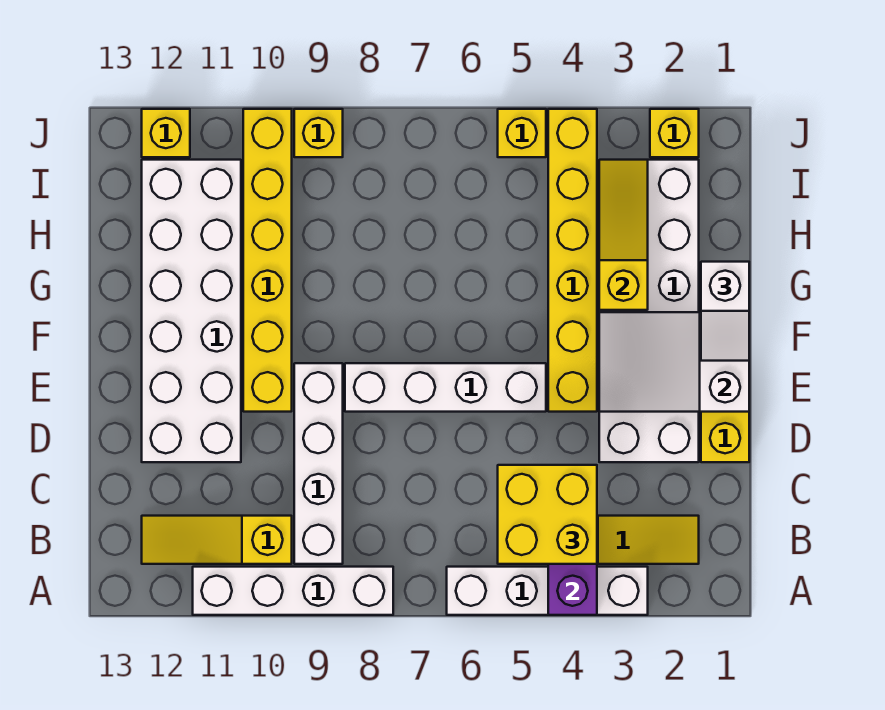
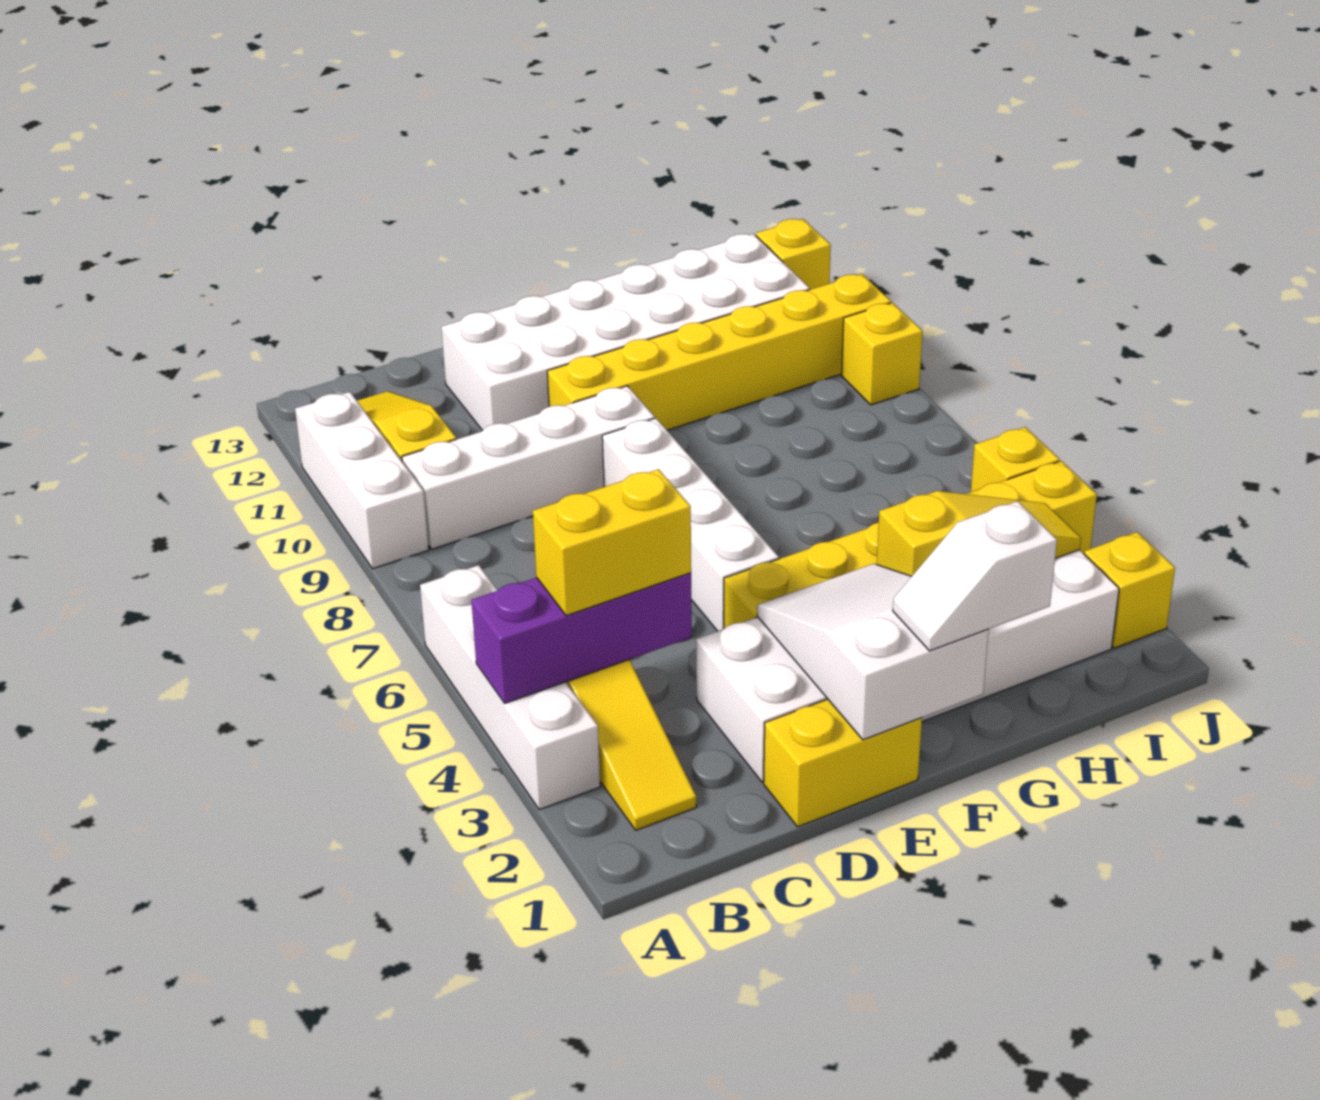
white brick A8:A11 level 1 -> white brick A9:A11 level 1
yellow brick B4:C5 level 3 -> yellow brick B4:C4 level 3

